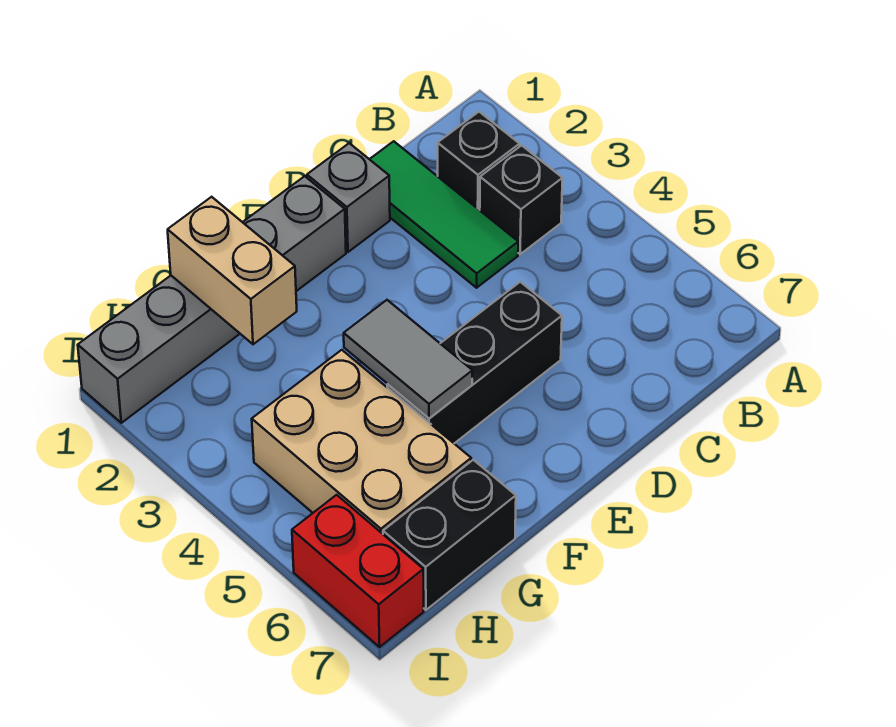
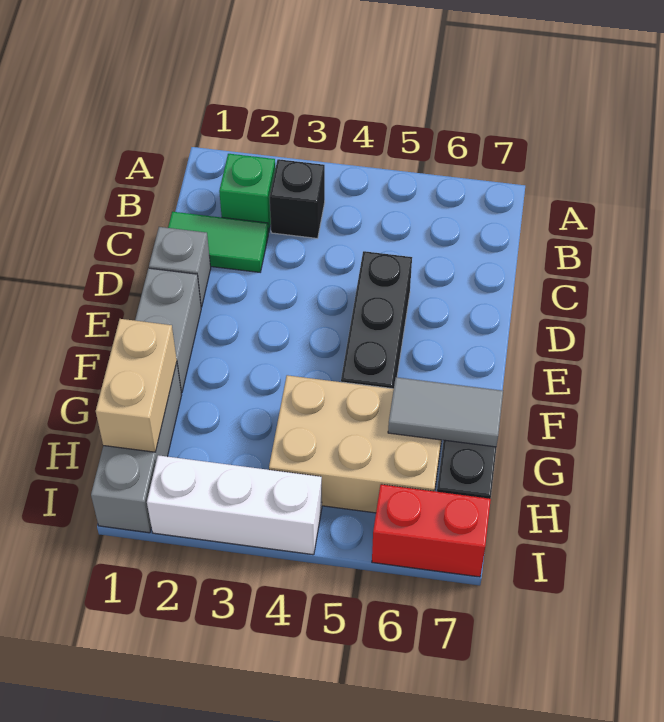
black brick B2 level 1 -> green brick B2 level 1
green tile C1:C3 level 1 -> green tile C1:C2 level 1
grey tile F4:F5 level 2 -> grey tile G6:G7 level 2
tan brick G1:G2 level 2 -> tan brick G1:H1 level 2
none -> white brick I2:I4 level 1

